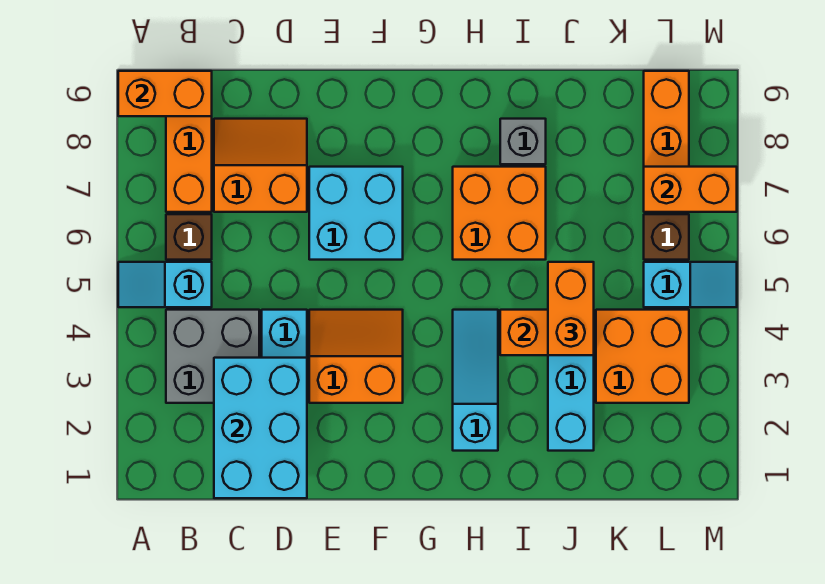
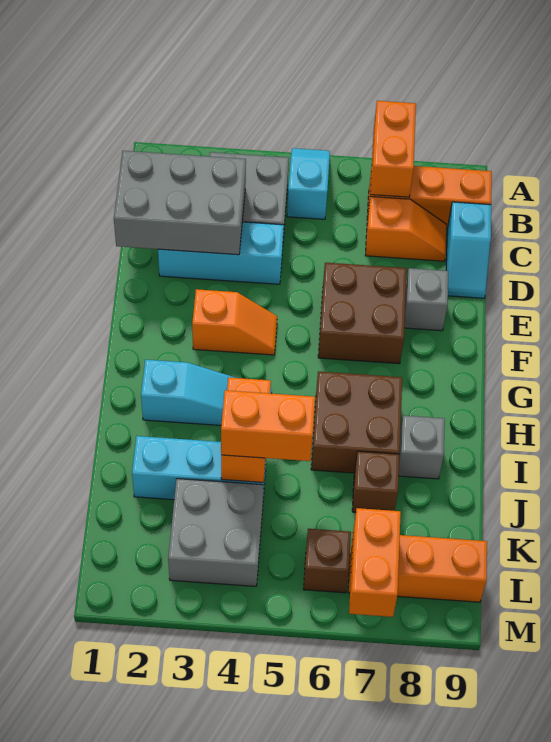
orange brick A9:B9 level 2 -> orange brick A7:B7 level 2
brown brick B6 level 1 -> brown brick J7 level 1
cyan brick C1:D3 level 2 -> grey brick C1:D3 level 2
orange slope C7:D8 level 1 top 7 -> orange slope C7:C8 level 1 top 7
orange slope E3:F4 level 1 top 3 -> orange slope F3:F4 level 1 top 3
cyan brick E6:F7 level 1 -> brown brick E6:F7 level 1
none -> grey brick E8 level 1
orange brick H6:I7 level 1 -> brown brick H6:I7 level 1
orange brick K3:L4 level 1 -> grey brick K3:L4 level 1
cyan slope L5:M5 level 1 top L -> cyan slope C9:D9 level 1 top C

